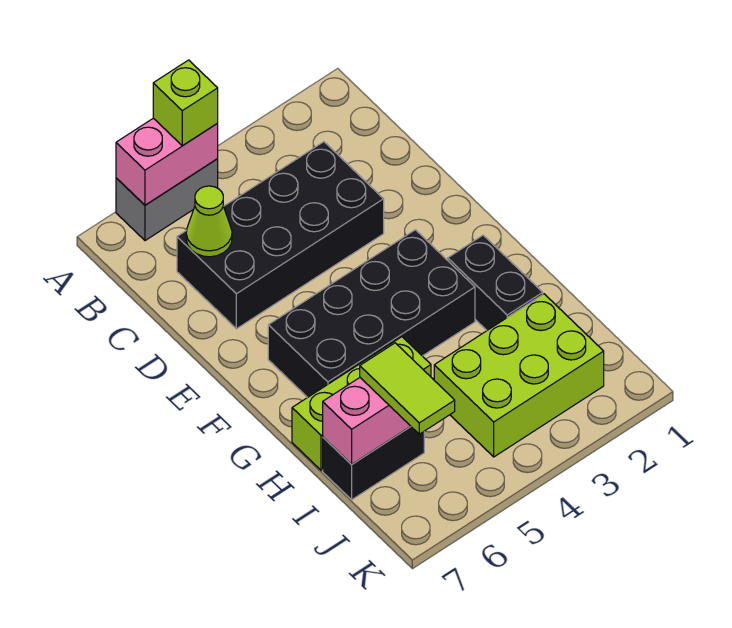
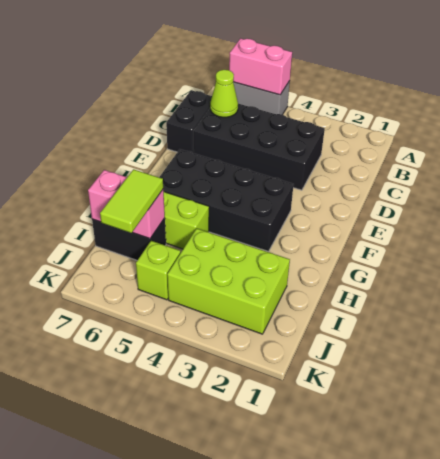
lime brick A5 level 3 -> lime brick J5 level 1
black brick G2:H2 level 1 -> black brick C7:D7 level 1

